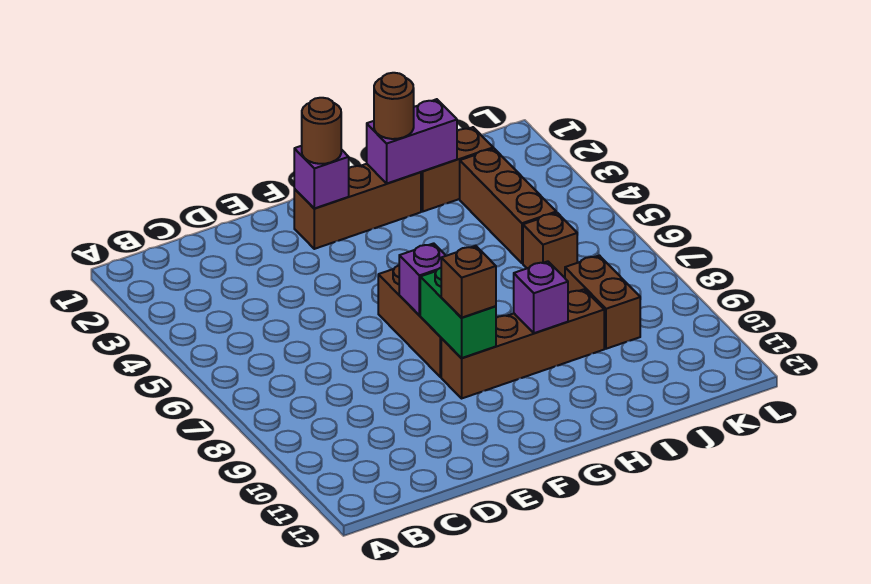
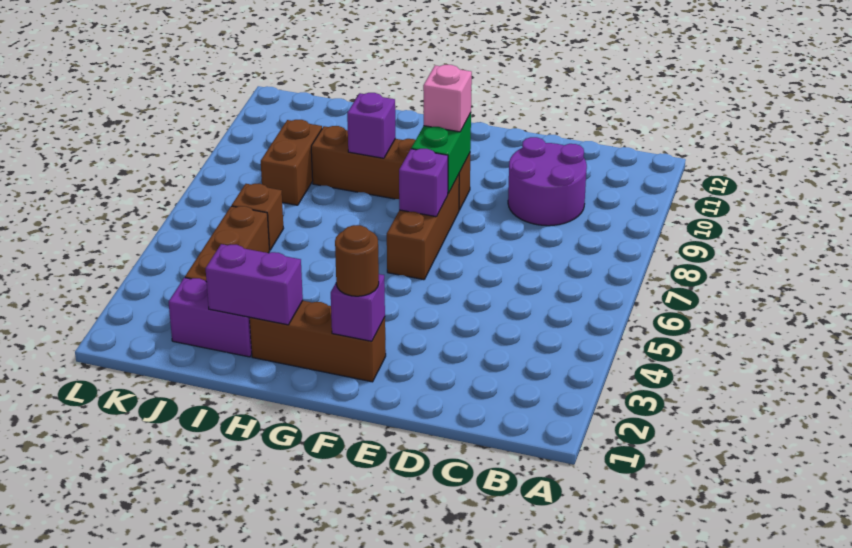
none -> purple round brick C9:D10 level 1
brown brick F9 level 3 -> pink brick F9 level 3
brown round brick H2 level 3 -> none
brown brick I2:J2 level 1 -> purple brick I2:J2 level 1

